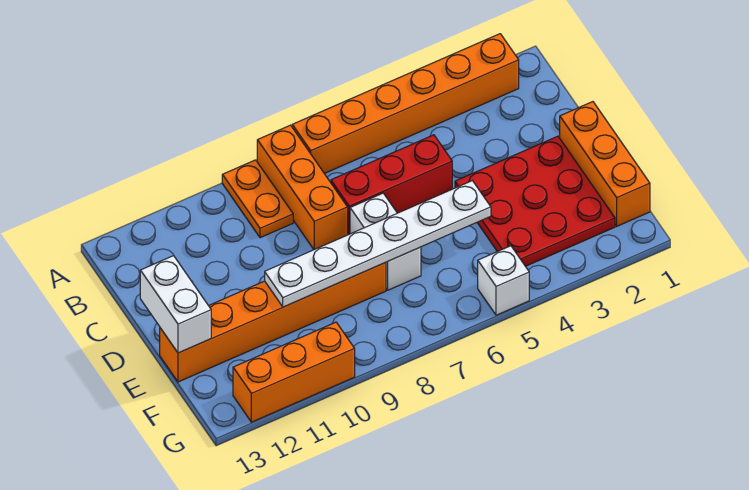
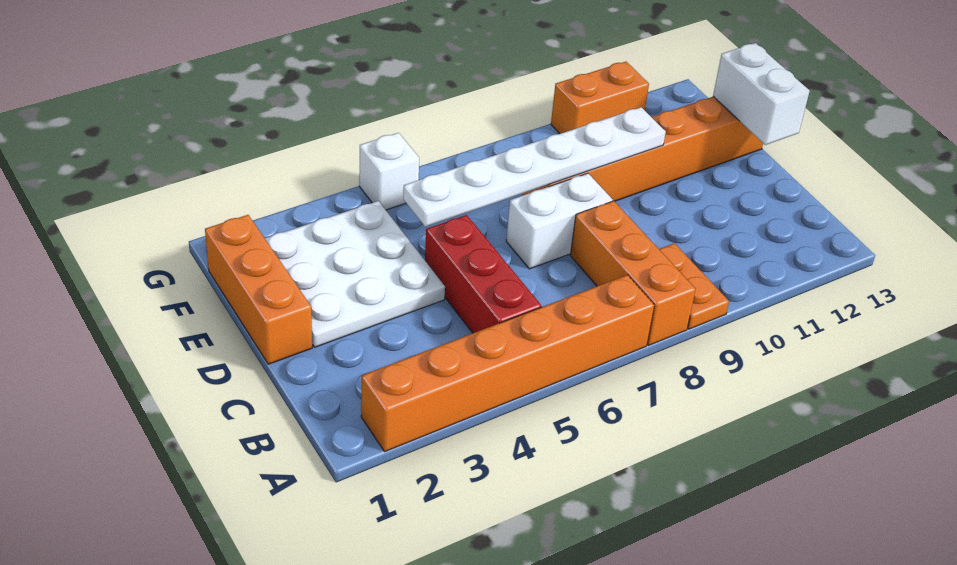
red brick C5:C7 level 1 -> red brick B5:D5 level 1
red plate D2:F4 level 1 -> white plate D2:F4 level 1
white brick D7:E7 level 1 -> white brick D7:D8 level 1
orange brick G10:G12 level 1 -> orange brick G10:G11 level 1

